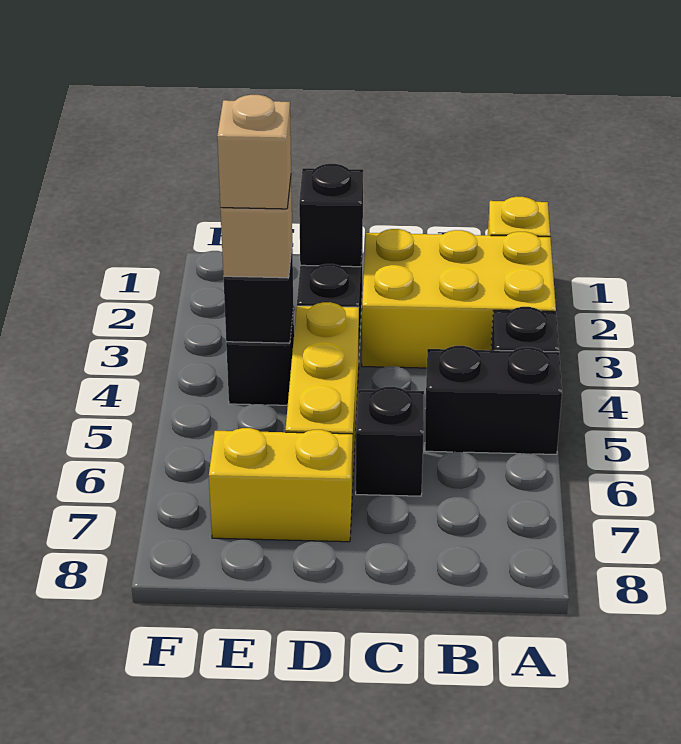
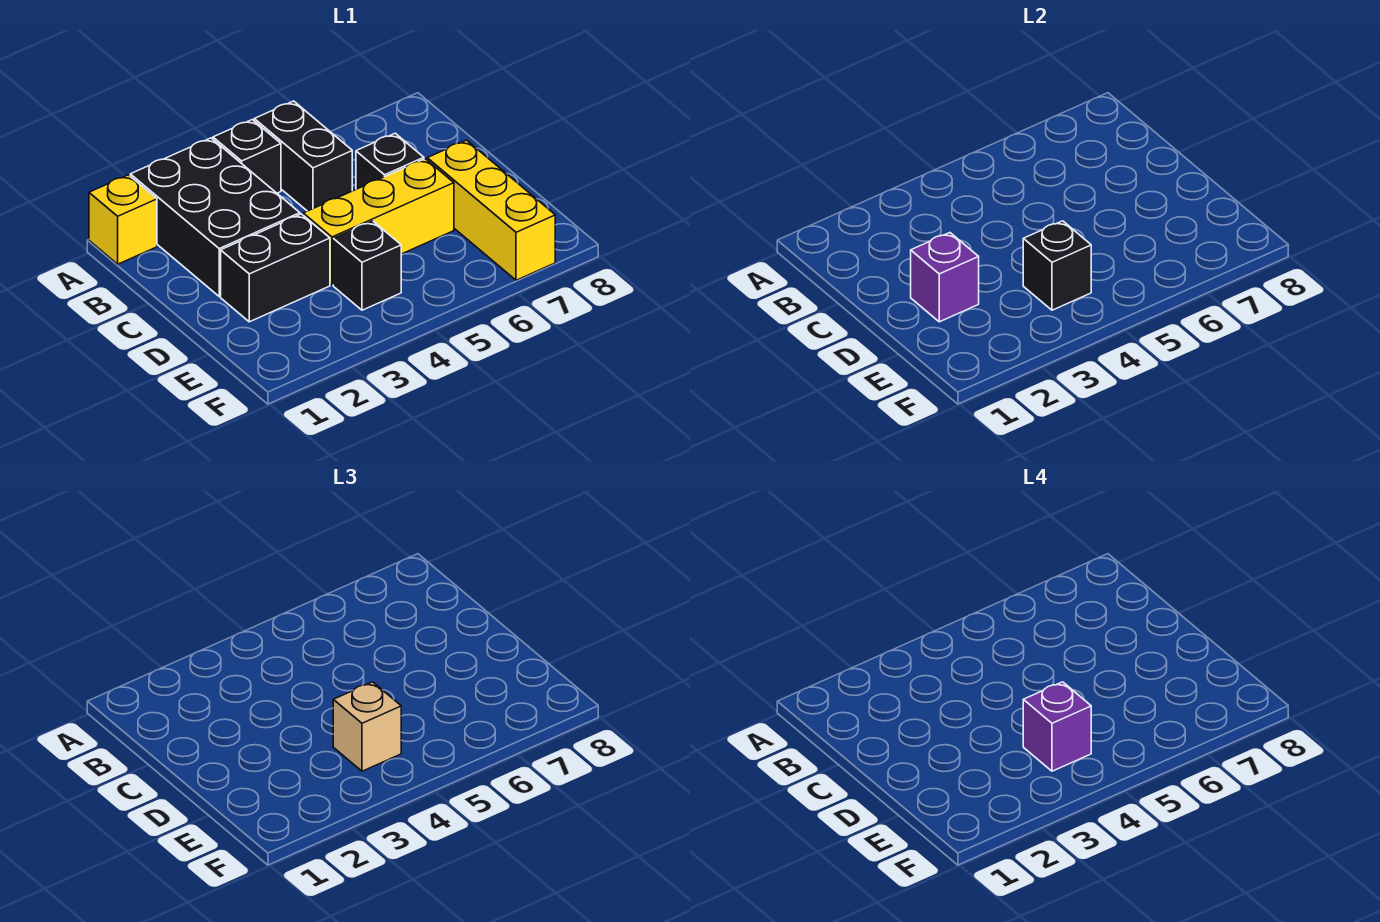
yellow brick A2:C3 level 1 -> black brick A2:C3 level 1
black brick D2 level 2 -> purple brick D2 level 2
yellow brick D7:E7 level 1 -> yellow brick D7:F7 level 1
tan brick E4 level 4 -> purple brick E4 level 4

